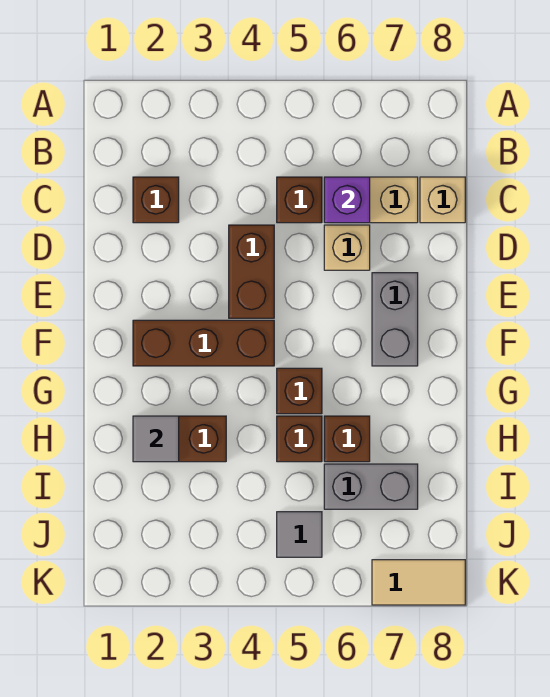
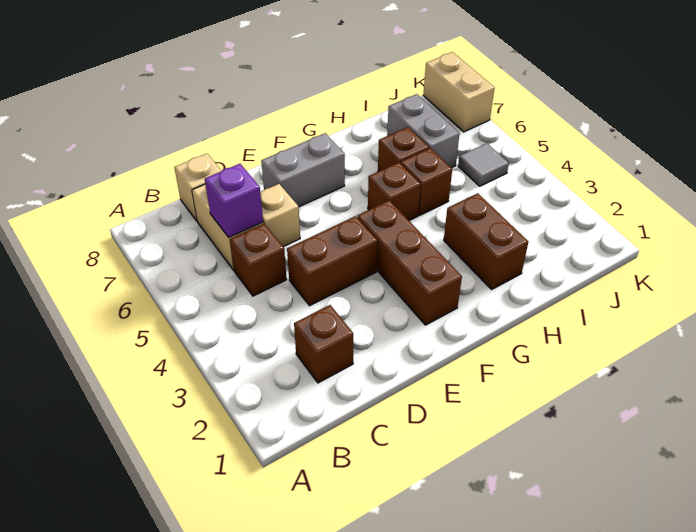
grey tile H2 level 2 -> none
tan tile K7:K8 level 1 -> tan brick K7:K8 level 1

